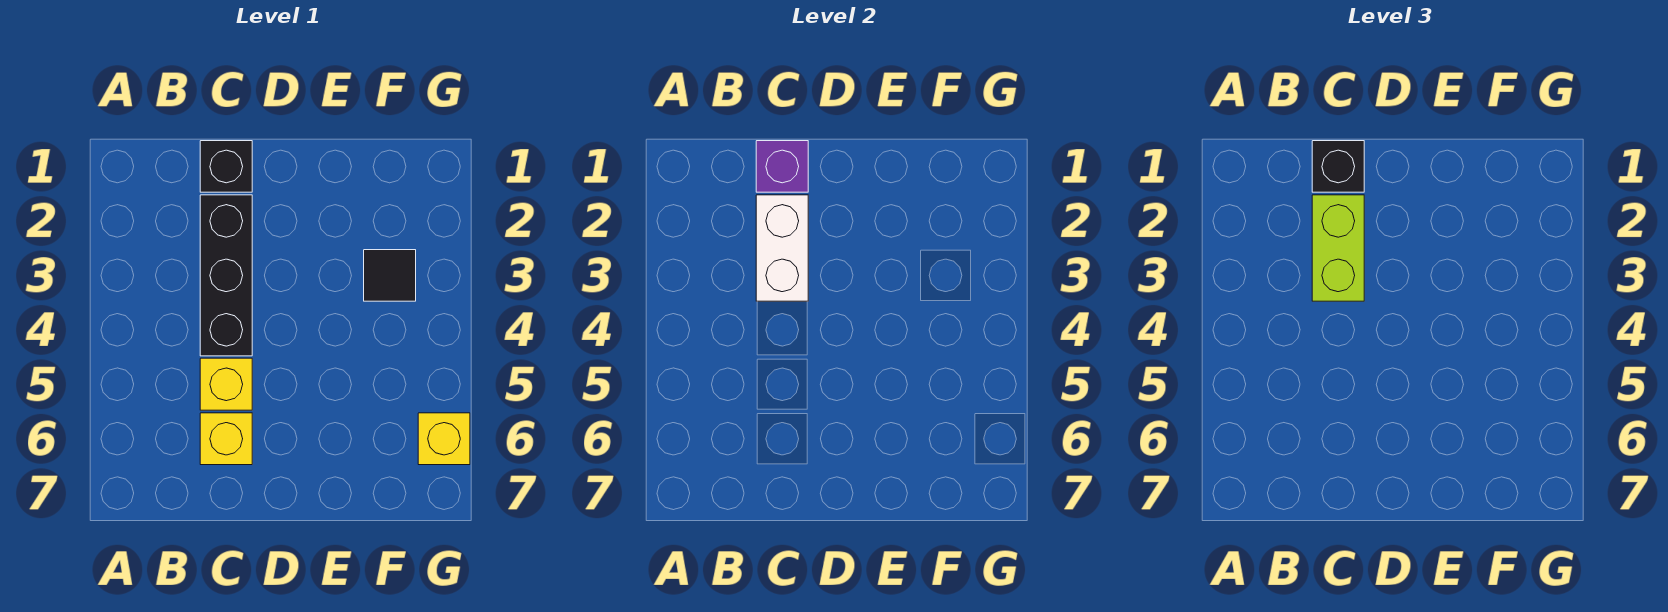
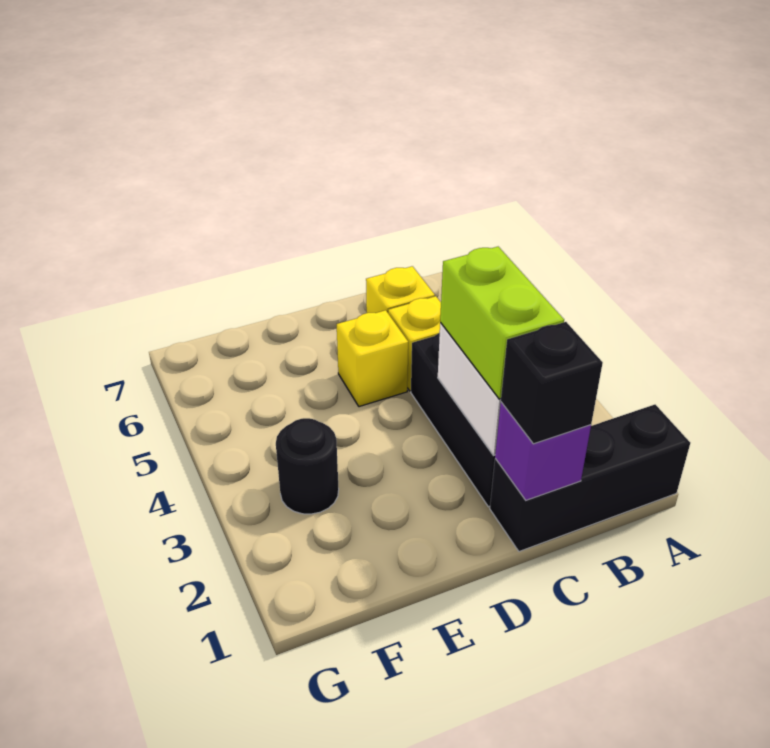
black brick C1 level 1 -> black brick A1:C1 level 1
black tile F3 level 1 -> black round brick F3 level 1
yellow brick G6 level 1 -> yellow brick D5 level 1

